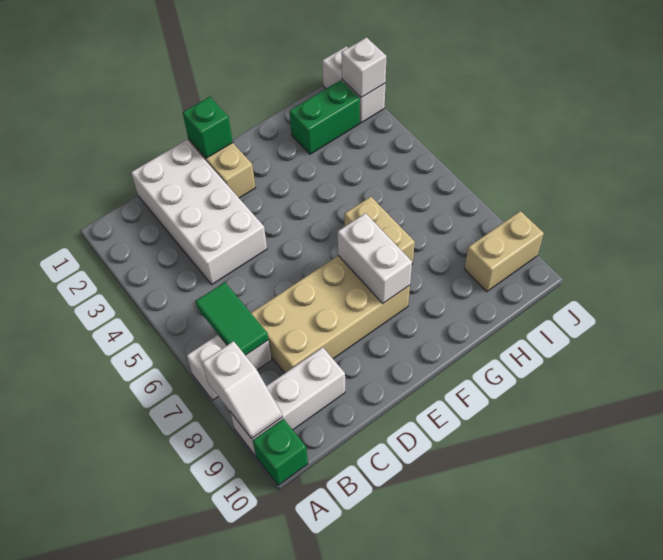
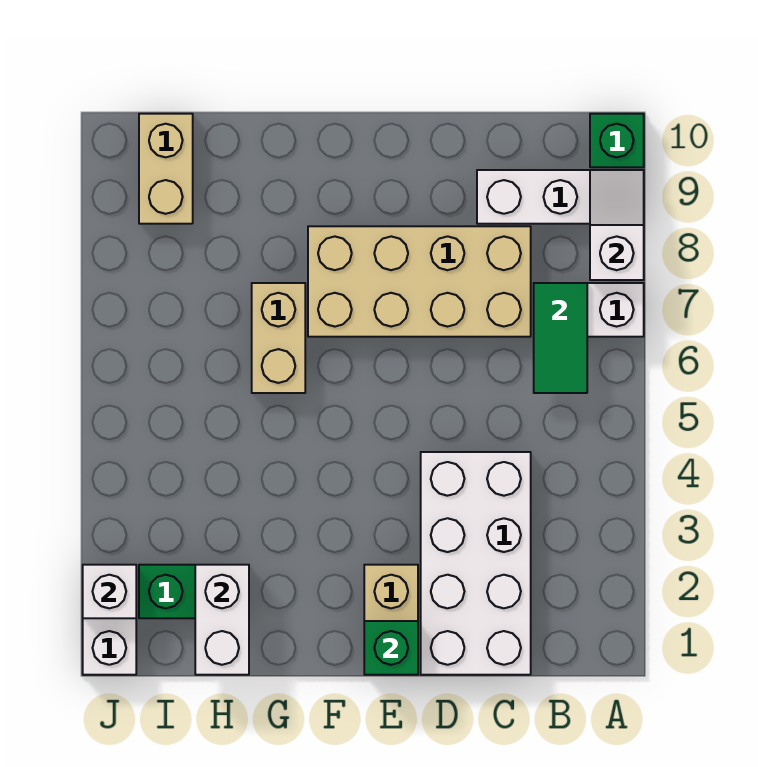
white brick F7:F8 level 2 -> white brick H1:H2 level 2
tan brick I9:J9 level 1 -> tan brick I9:I10 level 1

